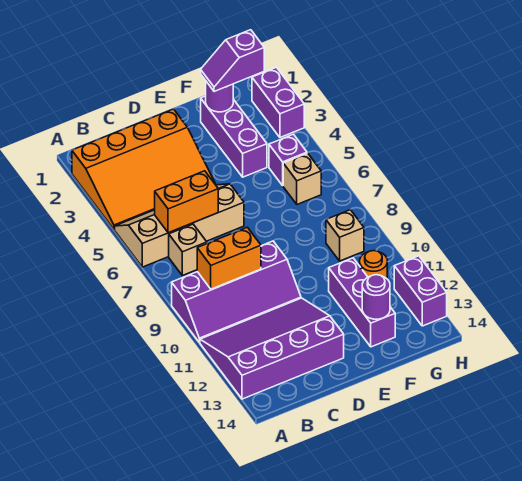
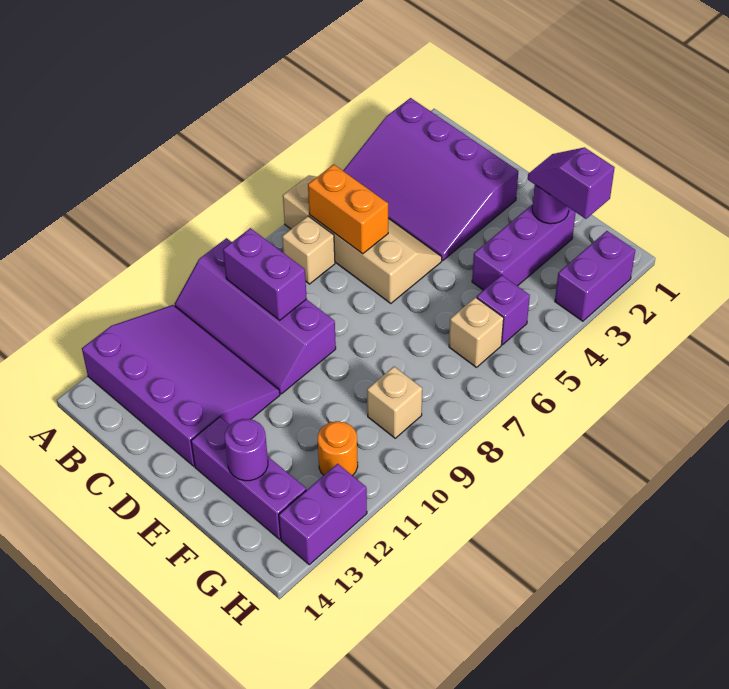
orange slope A2:D4 level 1 top 2 -> purple slope A2:D4 level 1 top 2
orange brick B9:C9 level 2 -> purple brick B9:C9 level 2
purple brick F11:F13 level 1 -> purple brick E13:G13 level 1

